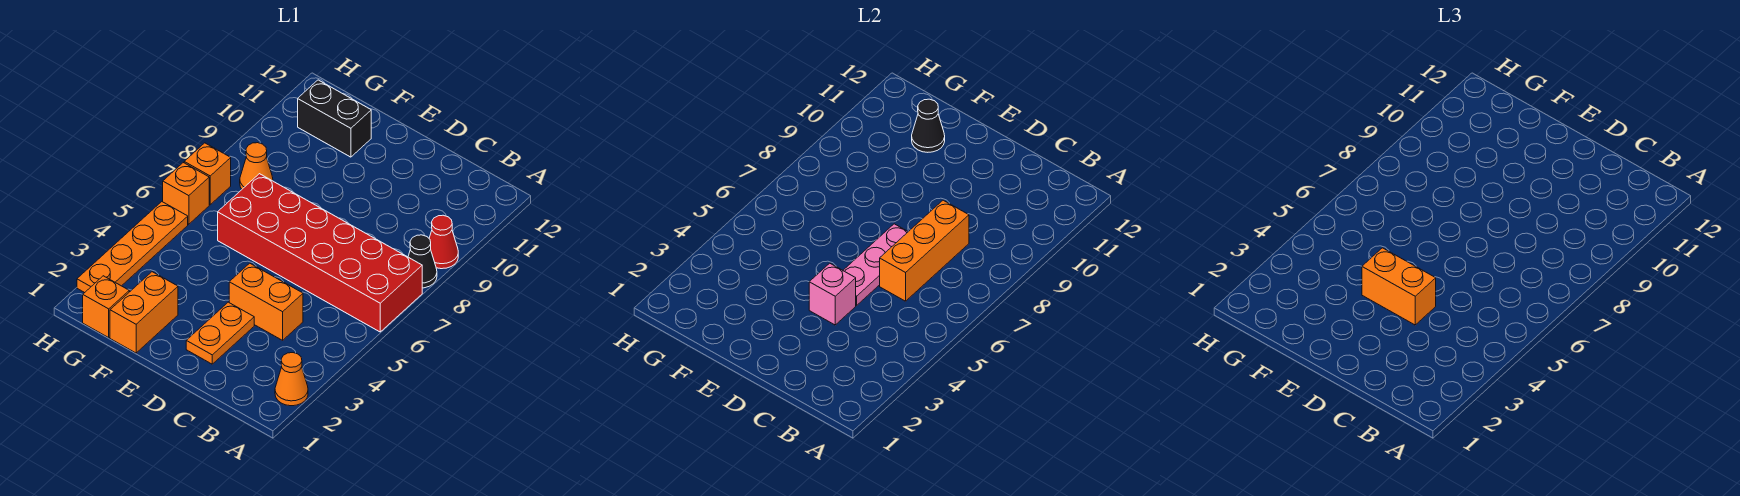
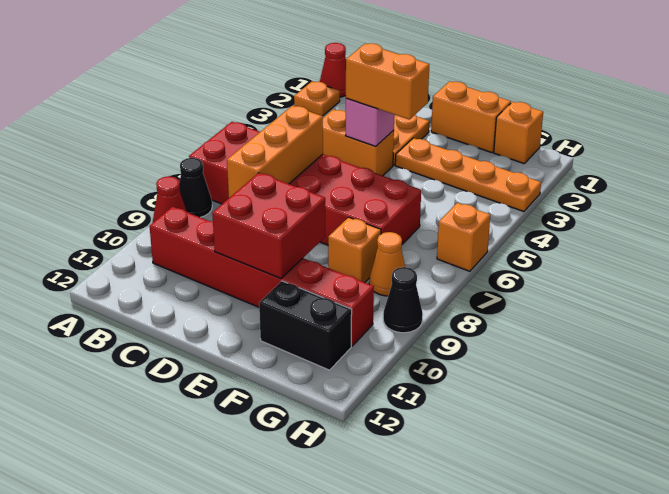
none -> red cone A1 level 1
orange cone A2 level 1 -> orange plate A2 level 1
none -> red brick B10:G10 level 1
pink plate D5:D7 level 2 -> none
none -> red brick D9:E10 level 2
orange brick F1:F2 level 1 -> orange brick E1:F1 level 1
black cone F11 level 2 -> black cone H9 level 1
orange plate H2:H5 level 1 -> orange plate E3:H3 level 1
orange brick H7 level 1 -> orange brick F8 level 1

